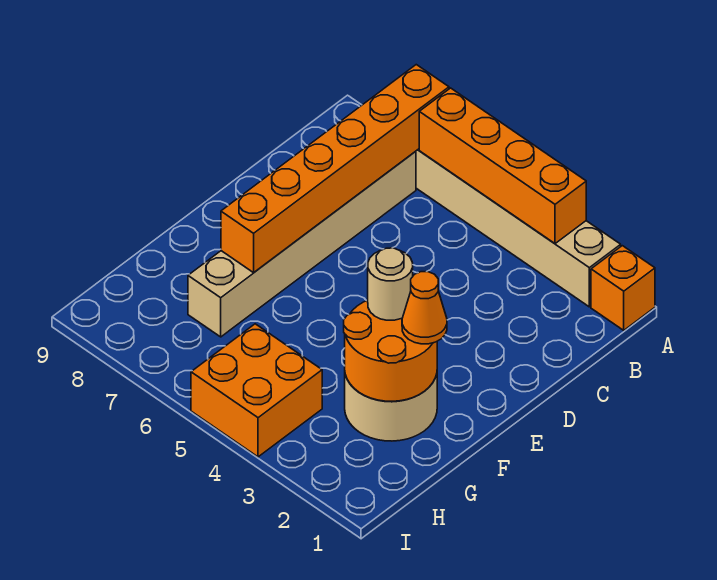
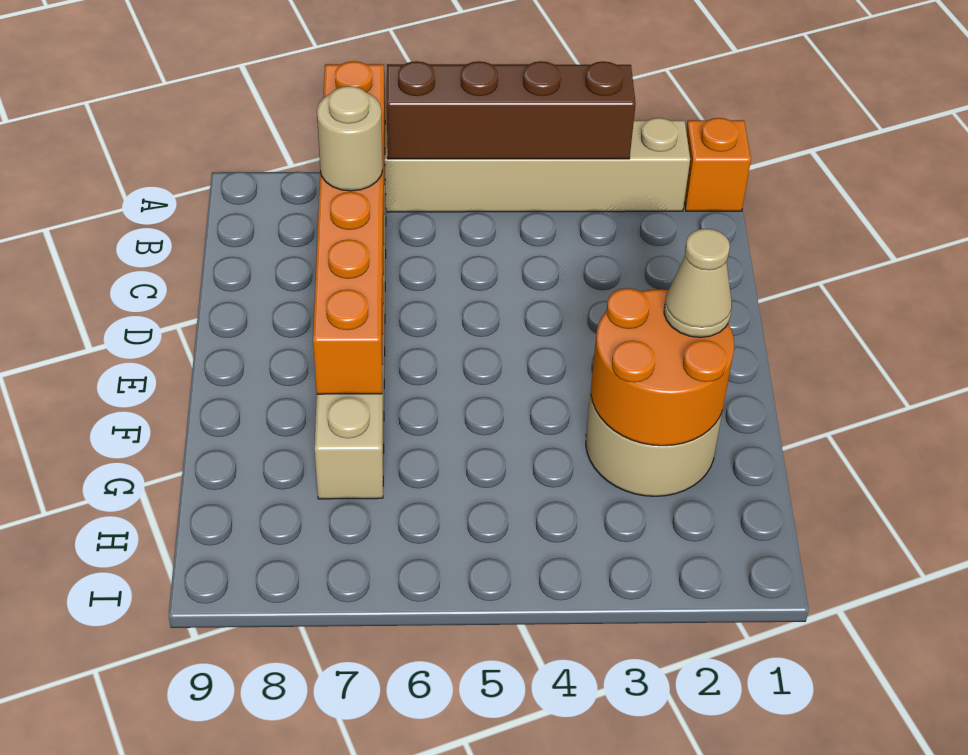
orange brick A3:A6 level 2 -> brown brick A3:A6 level 2
orange cone F2 level 3 -> tan cone F2 level 3
tan round brick F3 level 3 -> tan round brick C7 level 3
orange brick H4:I5 level 1 -> none

